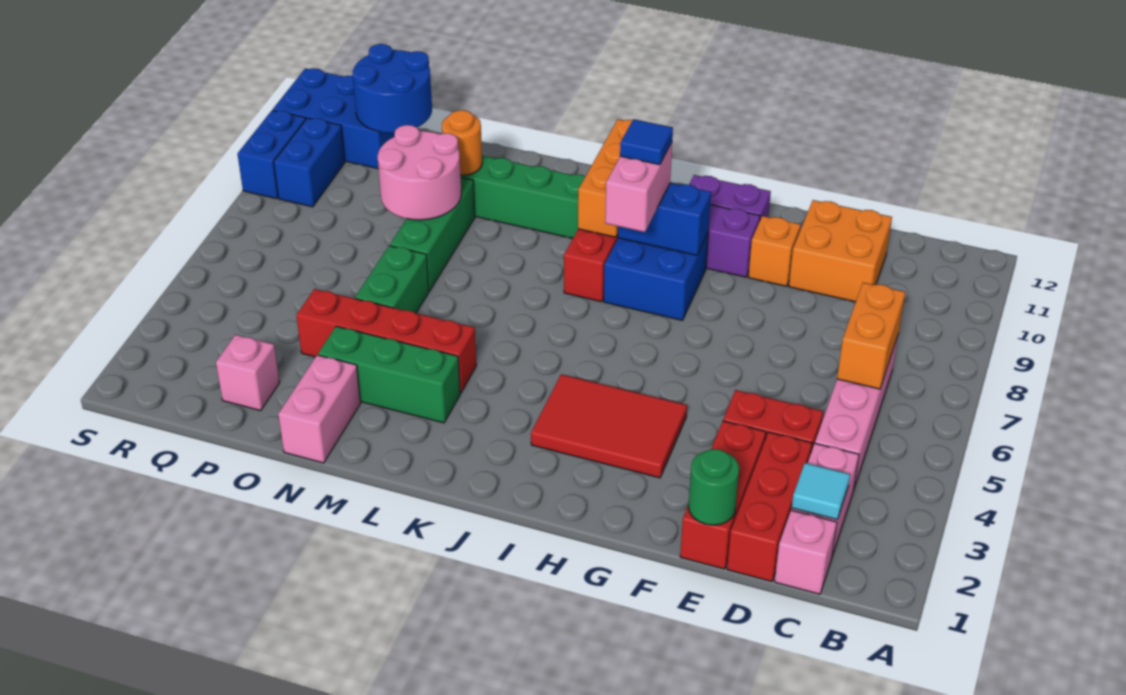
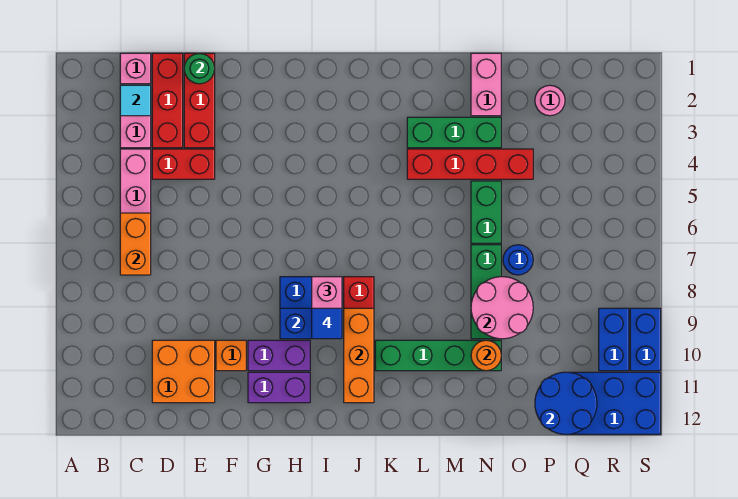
red tile G3:I4 level 1 -> none
none -> blue round brick O7 level 1
pink brick P2 level 1 -> pink round brick P2 level 1

